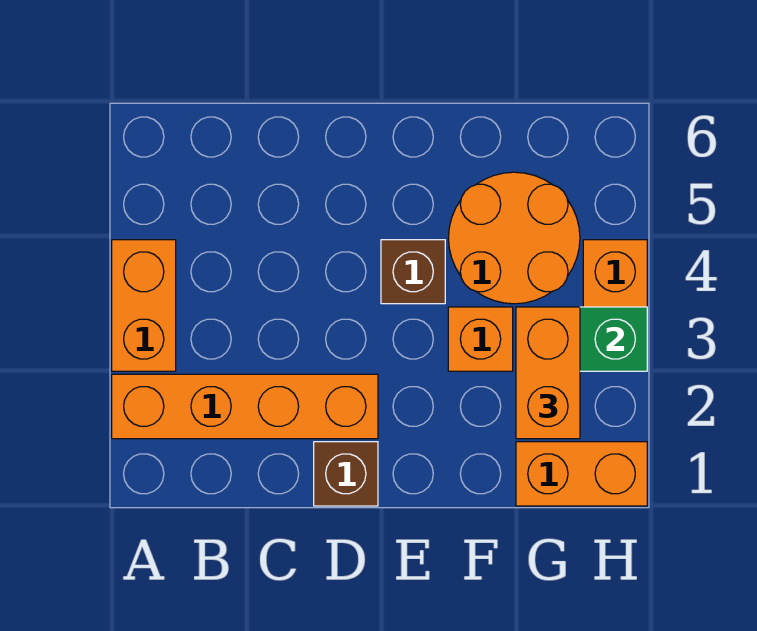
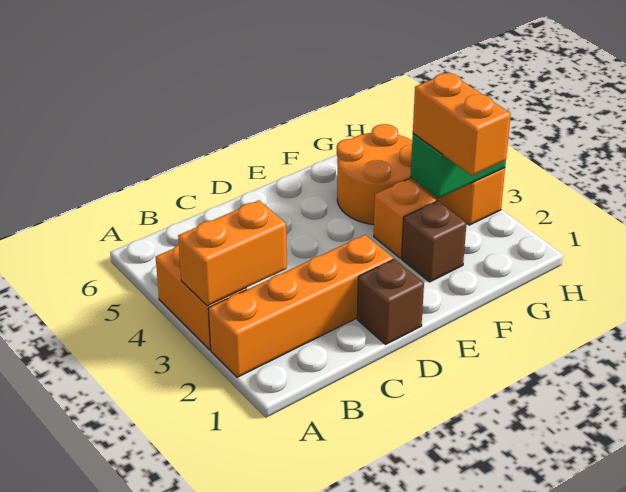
brown brick E4 level 1 -> brown brick F2 level 1
orange brick G1:H1 level 1 -> orange brick A3:B3 level 2

